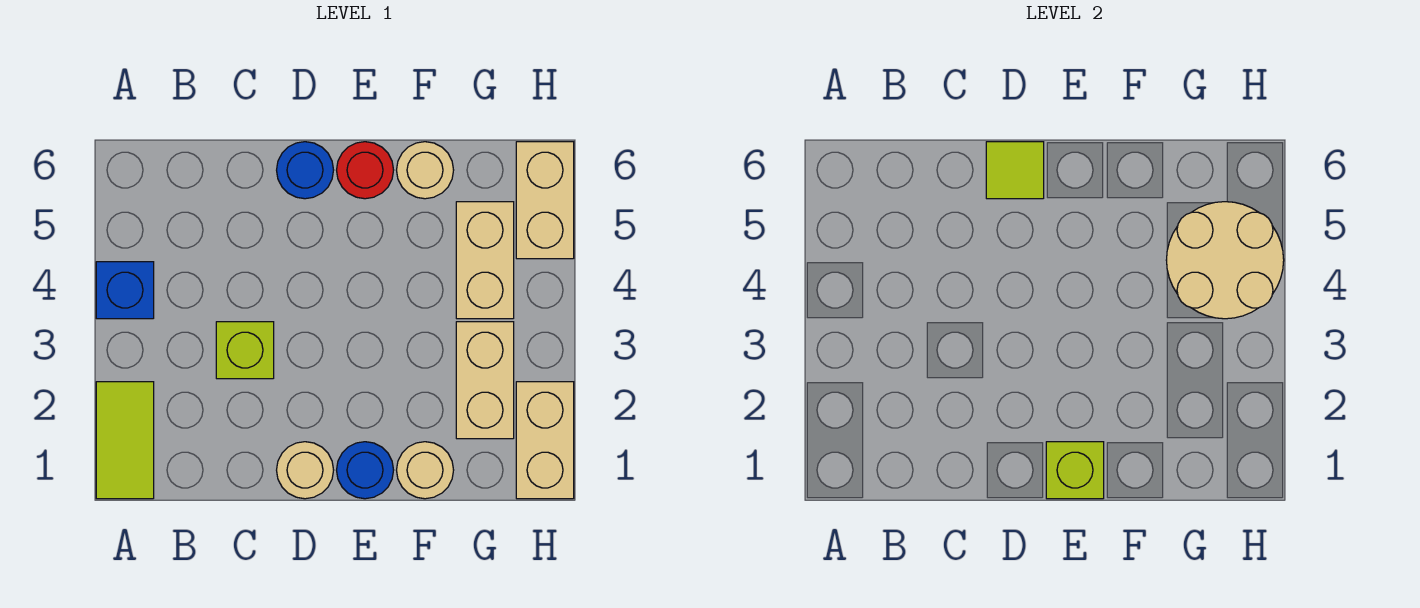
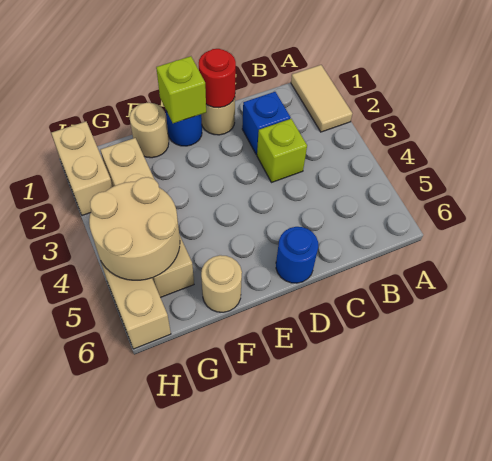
lime tile A1:A2 level 1 -> tan tile A1:A2 level 1
blue brick A4 level 1 -> blue brick C2 level 1
lime tile D6 level 2 -> none
red round brick E6 level 1 -> red round brick D1 level 2

